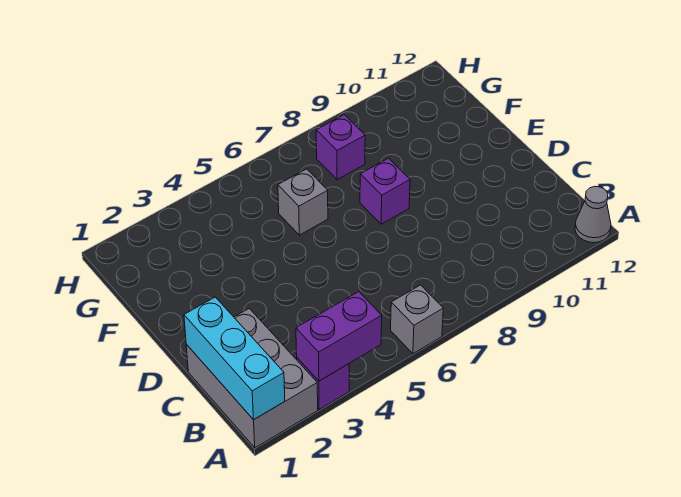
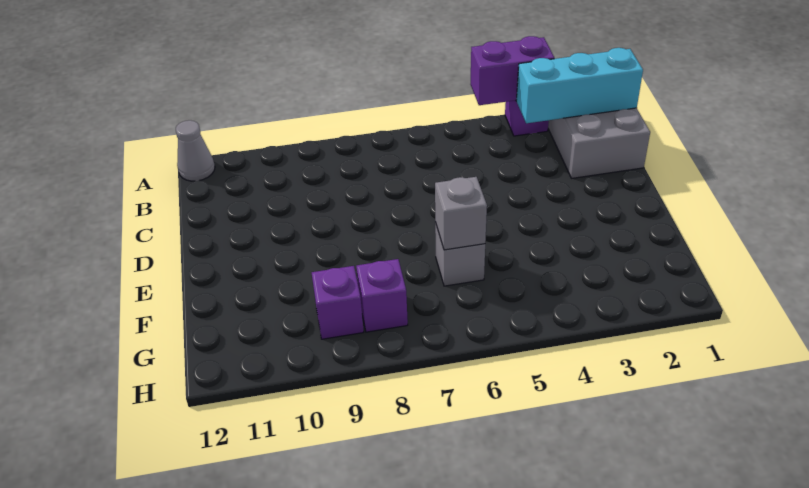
cyan brick A1:C1 level 2 -> cyan brick B1:B3 level 2
grey brick A6 level 1 -> grey brick F6 level 2
purple brick E8 level 1 -> purple brick G9 level 1

